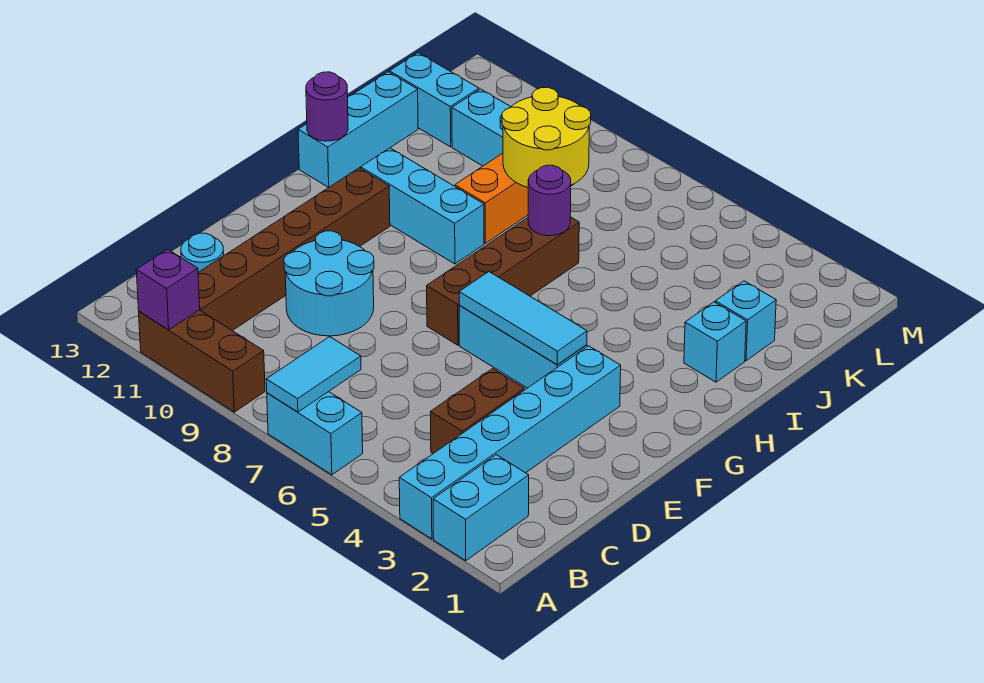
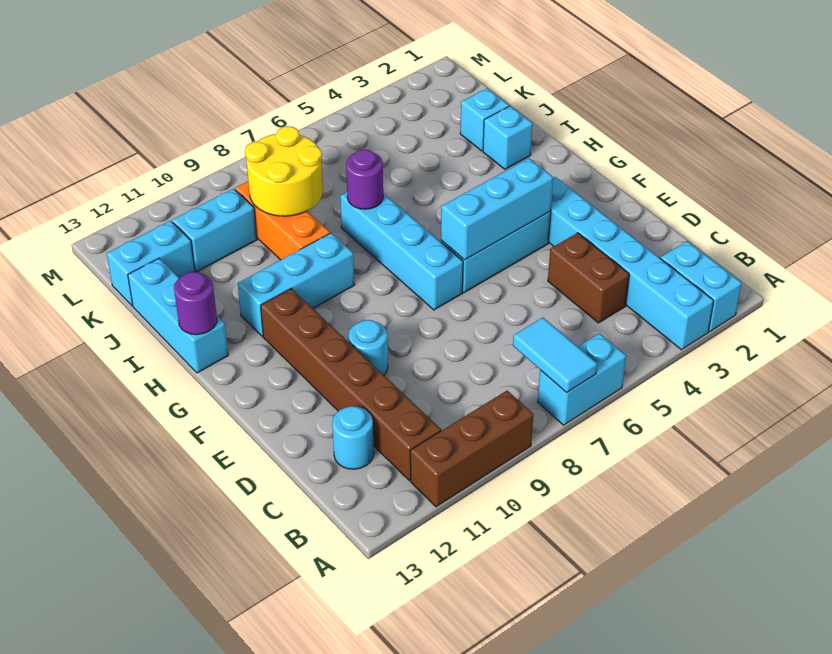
purple brick A11 level 2 -> none
cyan round brick D9:E10 level 1 -> cyan round brick E10 level 1
cyan tile F4:F6 level 2 -> cyan brick F4:F6 level 2
brown brick F7:I7 level 1 -> cyan brick F7:I7 level 1

